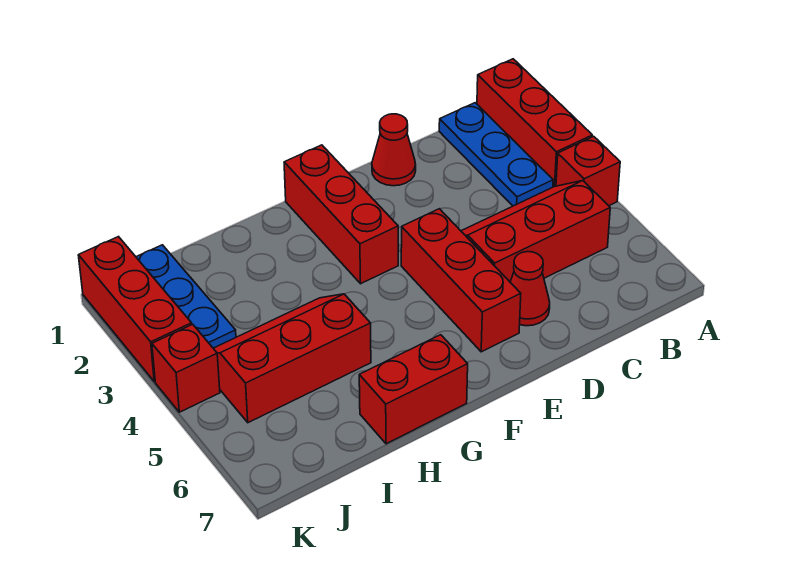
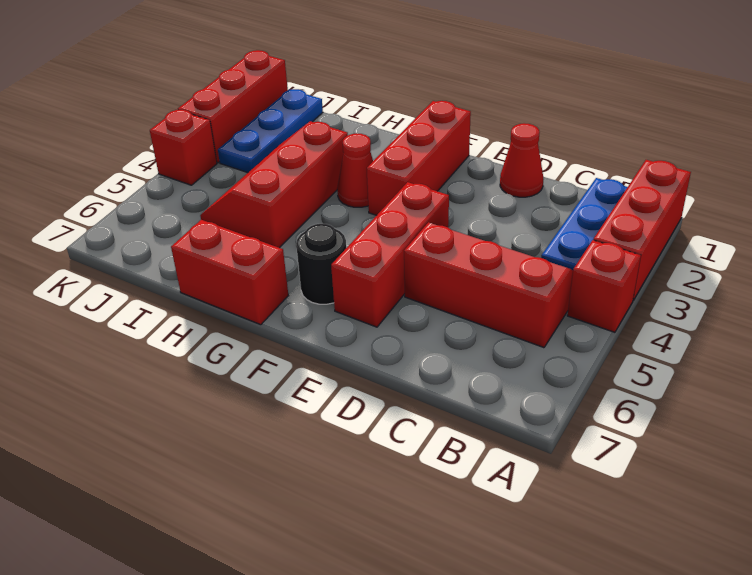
red cone D6 level 1 -> red cone G3 level 1
none -> black round brick F6 level 1
red slope H4:J5 level 1 top 5 -> red slope H3:I5 level 1 top H

